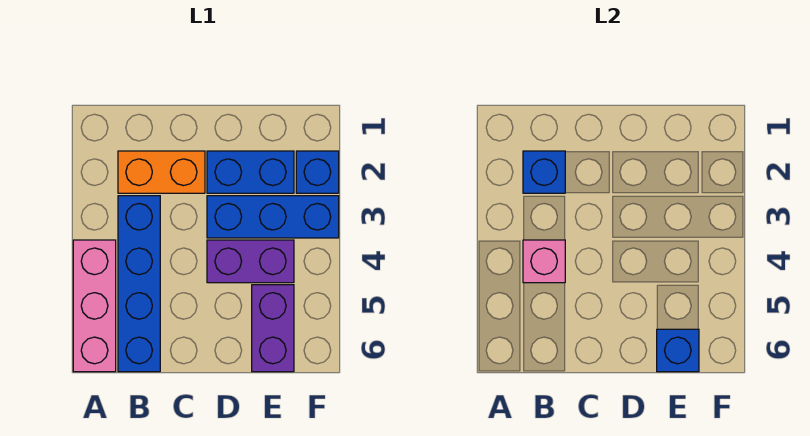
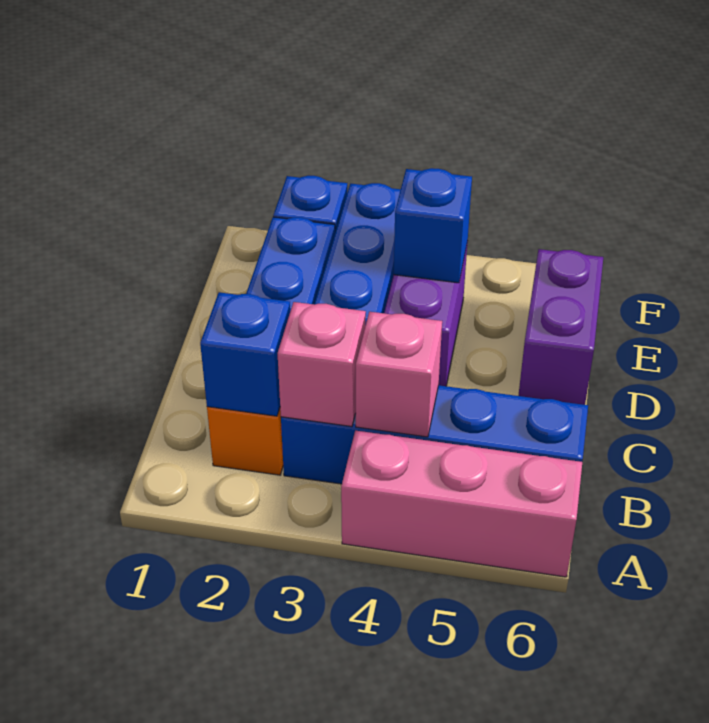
none -> pink brick B3 level 2
purple brick E5:E6 level 1 -> purple brick D6:E6 level 1
blue brick E6 level 2 -> blue brick E4 level 2

